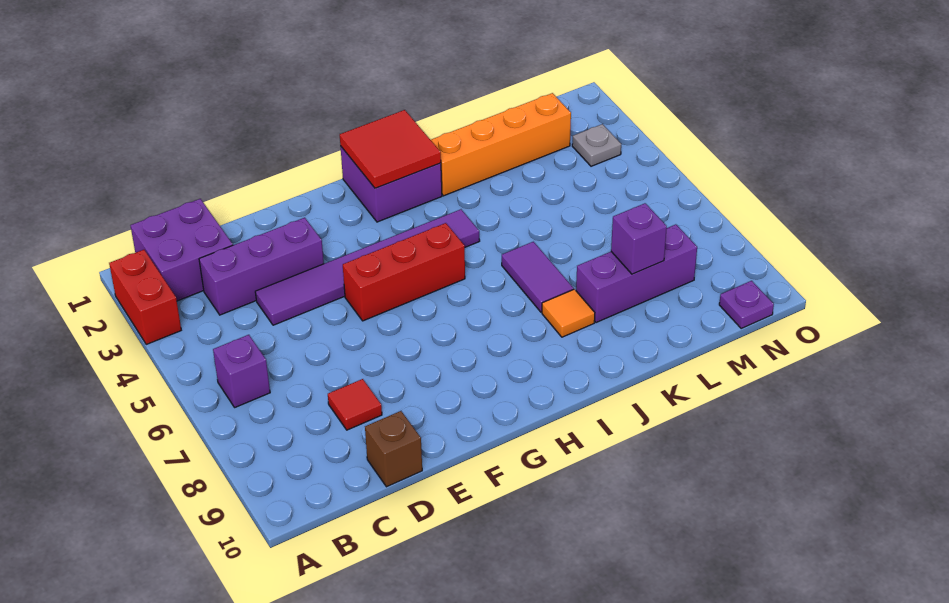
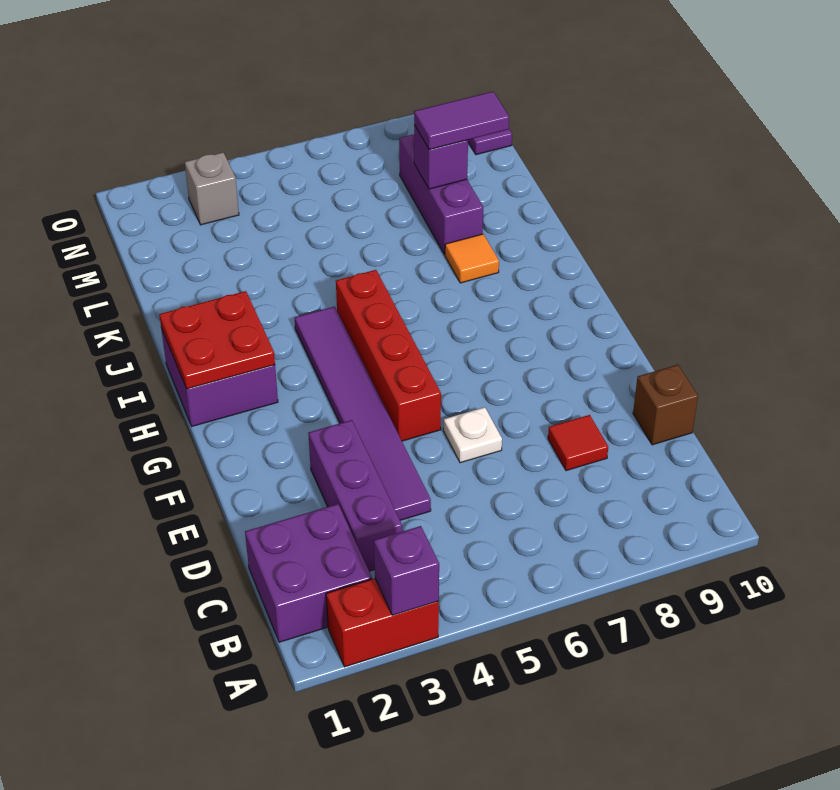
purple brick B6 level 1 -> purple brick A3 level 2
none -> white plate E6 level 1
red brick F5:H5 level 1 -> red brick F5:I5 level 1
red tile H1:I2 level 2 -> red plate H1:I2 level 2
orange brick J2:M2 level 1 -> none
purple tile J6:J7 level 1 -> purple tile L8:L9 level 3
grey plate N3 level 1 -> grey brick N3 level 1

